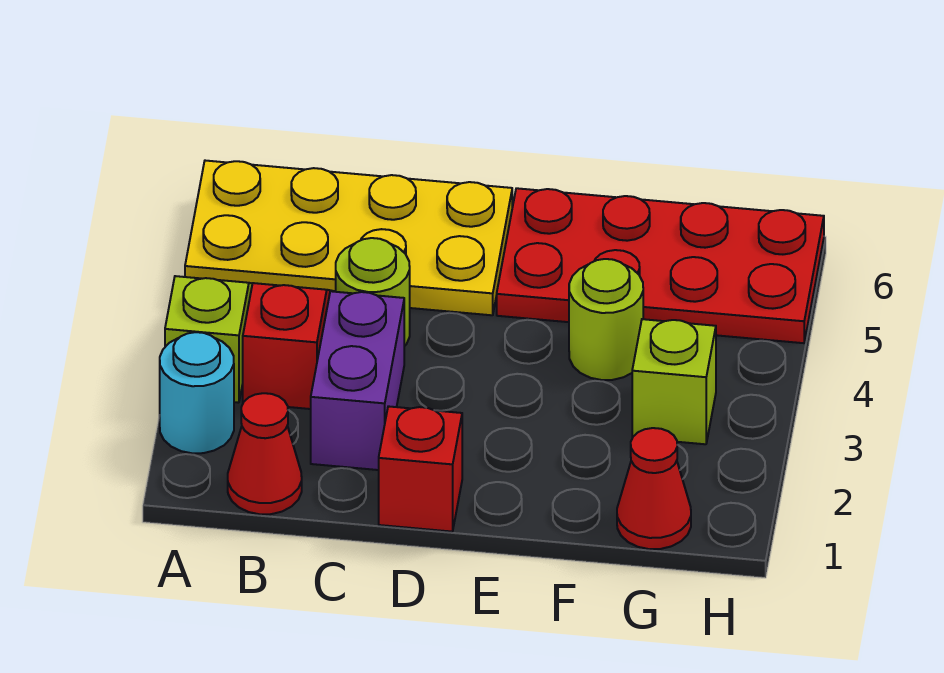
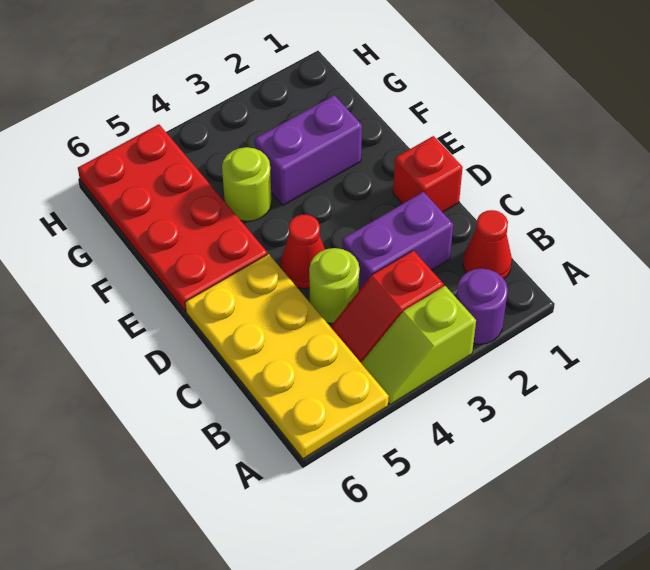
cyan round brick A2 level 1 -> purple round brick A2 level 1
none -> purple brick F2:F3 level 1
red cone G1 level 1 -> red cone D4 level 1
lime brick G3 level 1 -> none

